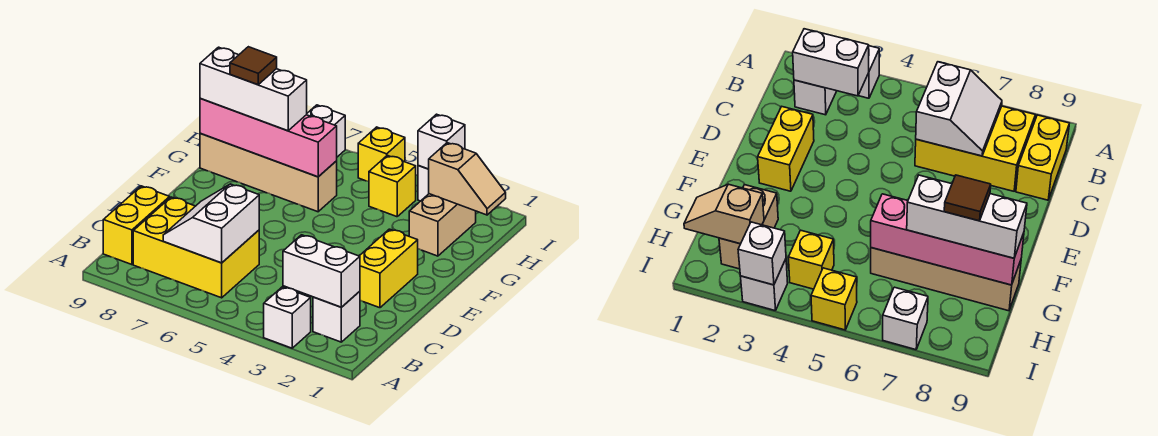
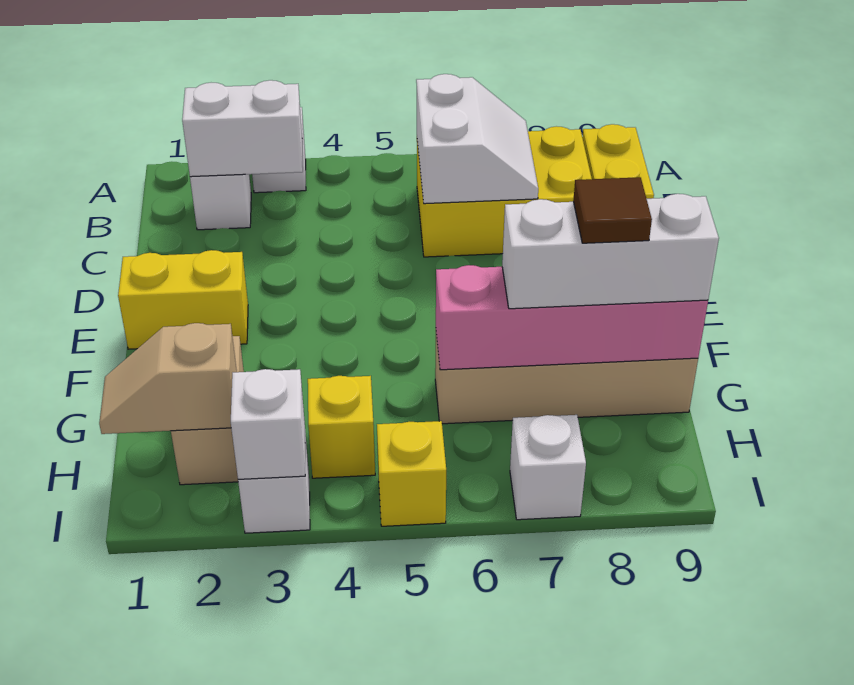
yellow brick D2:E2 level 1 -> yellow brick E1:E2 level 1

